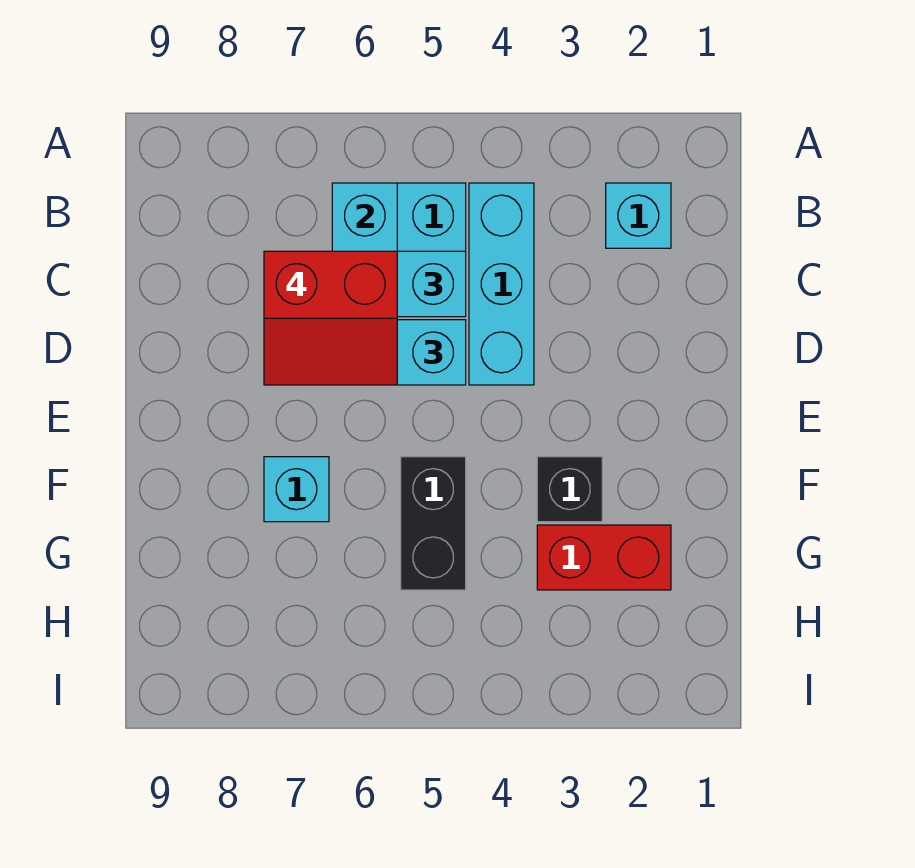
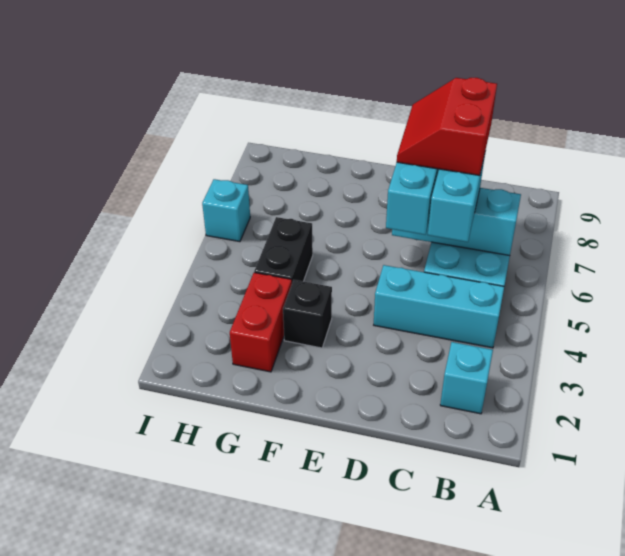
black brick F5:G5 level 1 -> black brick G4:G5 level 1
cyan brick F7 level 1 -> cyan brick I6 level 1

